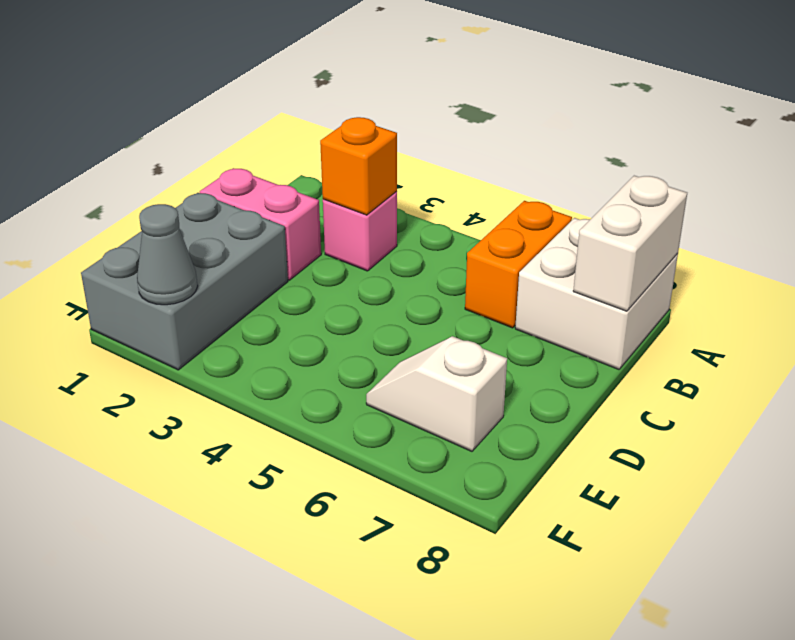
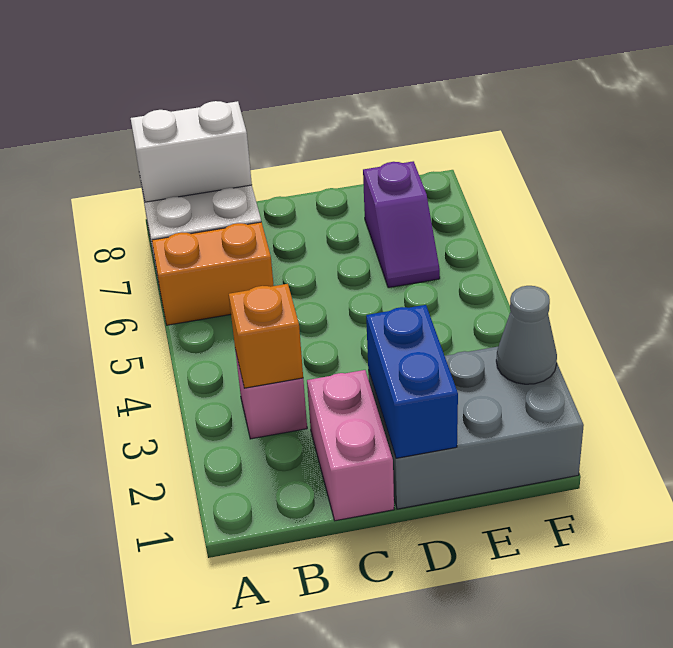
none -> blue brick D1:D2 level 2
white slope E6:E7 level 1 top 7 -> purple slope E6:E7 level 1 top 7

